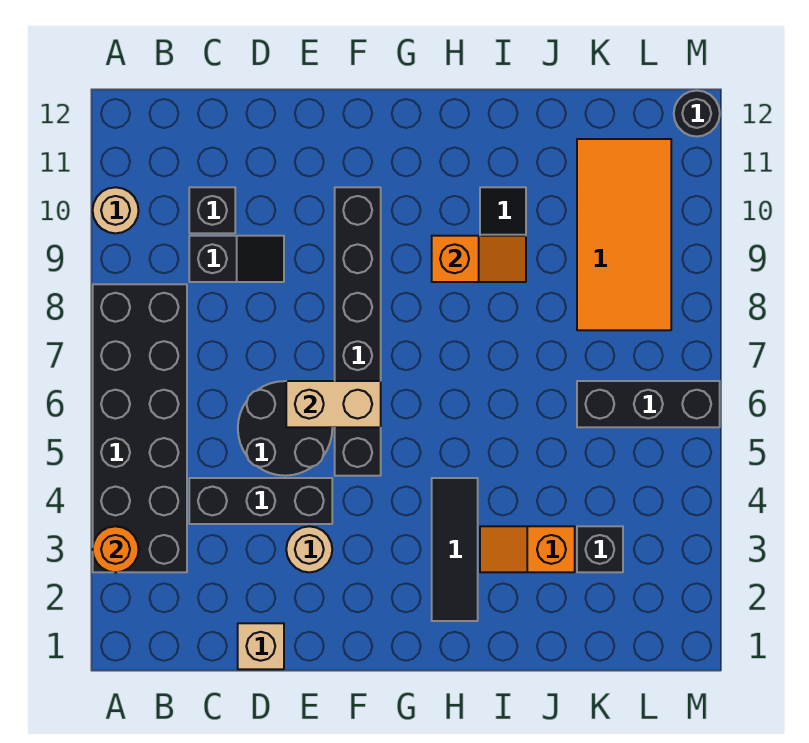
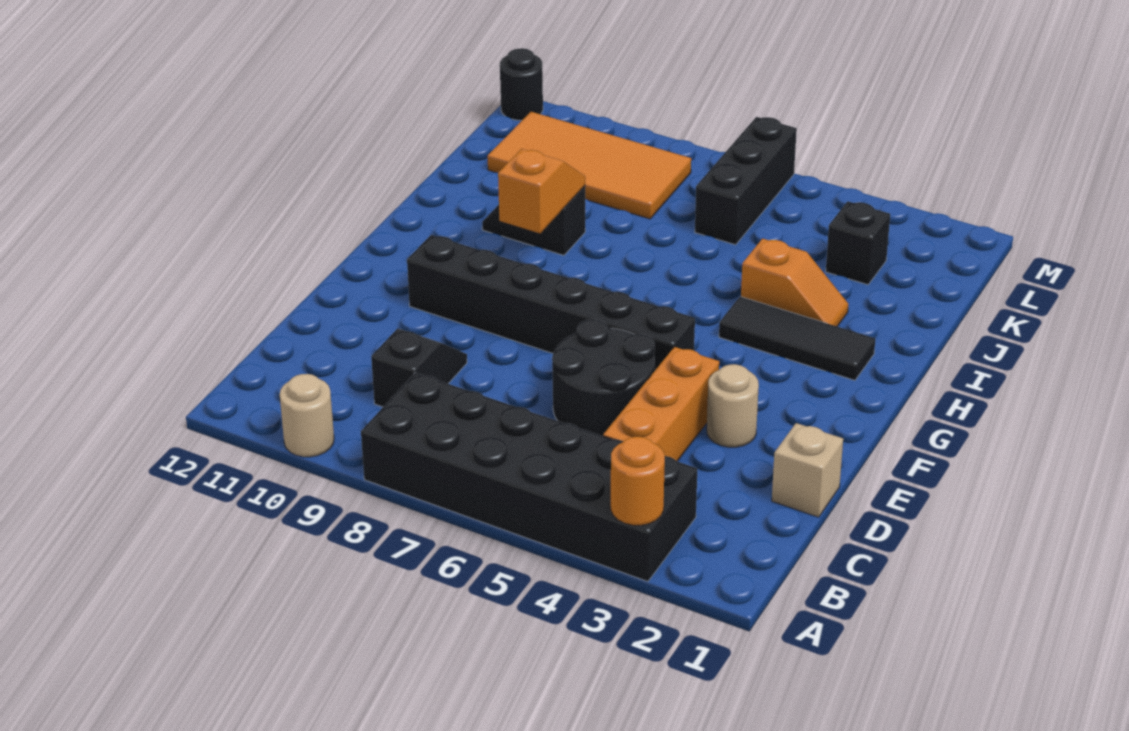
black brick C4:E4 level 1 -> orange brick C4:E4 level 1
black brick C10 level 1 -> none
tan brick E6:F6 level 2 -> none
orange slope I3:J3 level 1 top J -> orange slope I3:I4 level 1 top 4

